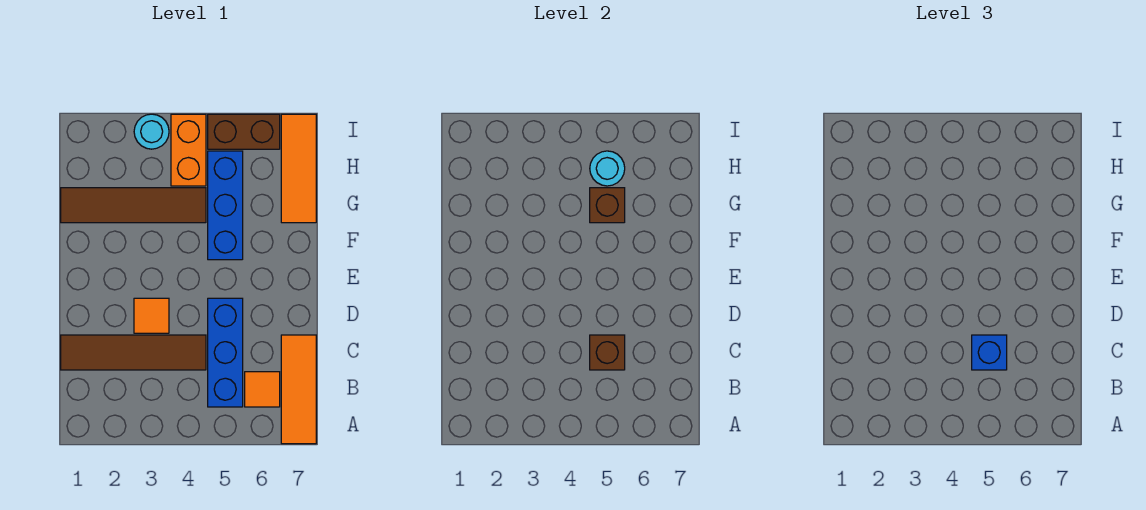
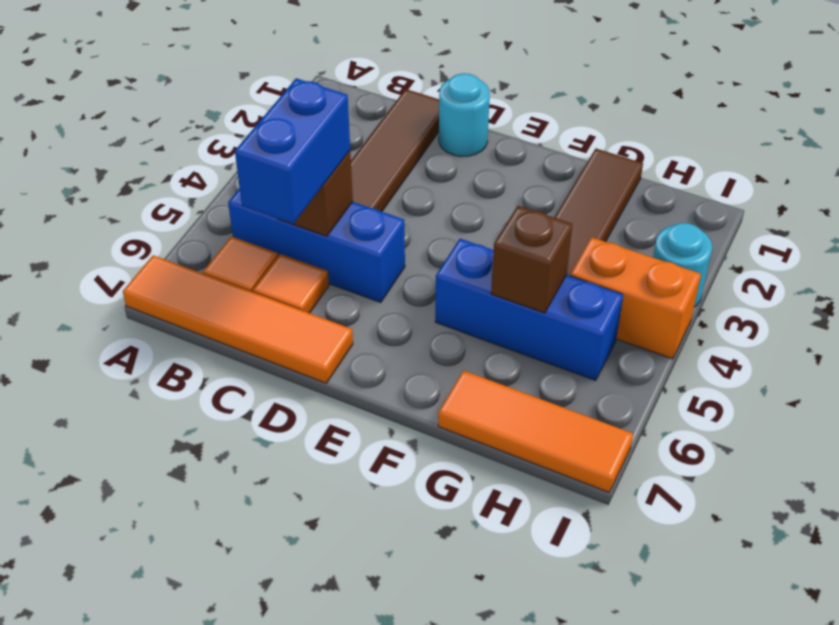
orange tile A7:C7 level 1 -> orange tile A7:D7 level 1
blue brick C5 level 3 -> blue brick C5:C6 level 3
orange tile D3 level 1 -> orange tile C6 level 1
cyan round brick H5 level 2 -> cyan round brick D1 level 1
brown brick I5:I6 level 1 -> none

